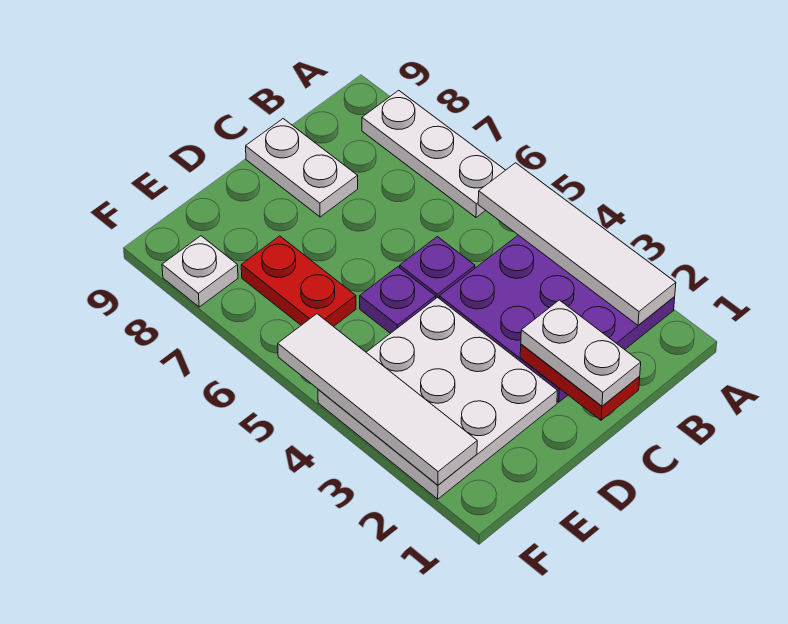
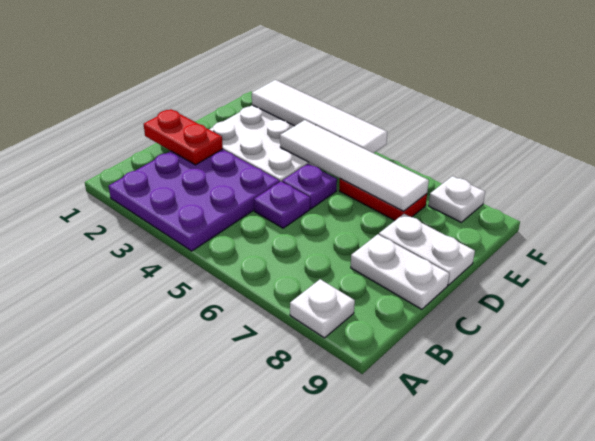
white tile A2:A5 level 2 -> white tile E4:E7 level 2
white plate A6:A8 level 1 -> white plate A8 level 1
white plate C1:C2 level 3 -> white plate D8:D9 level 1

